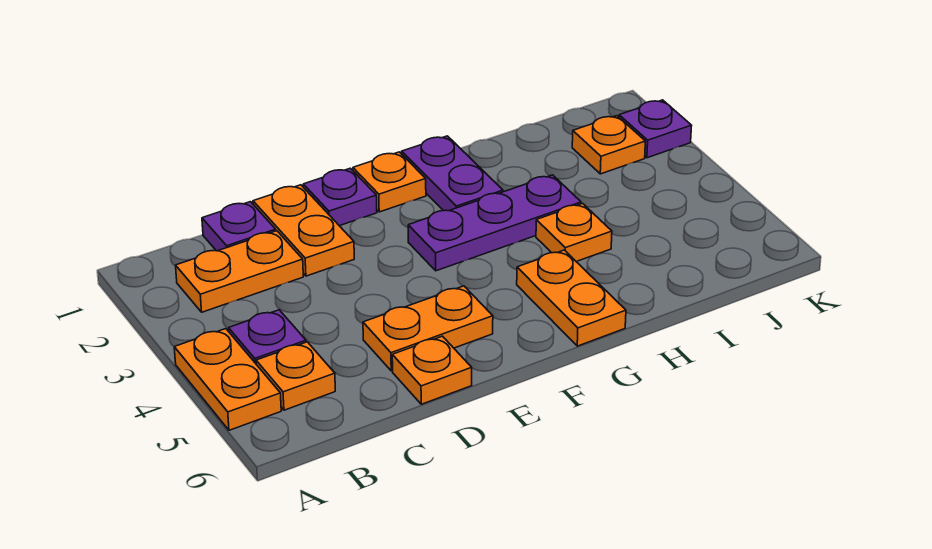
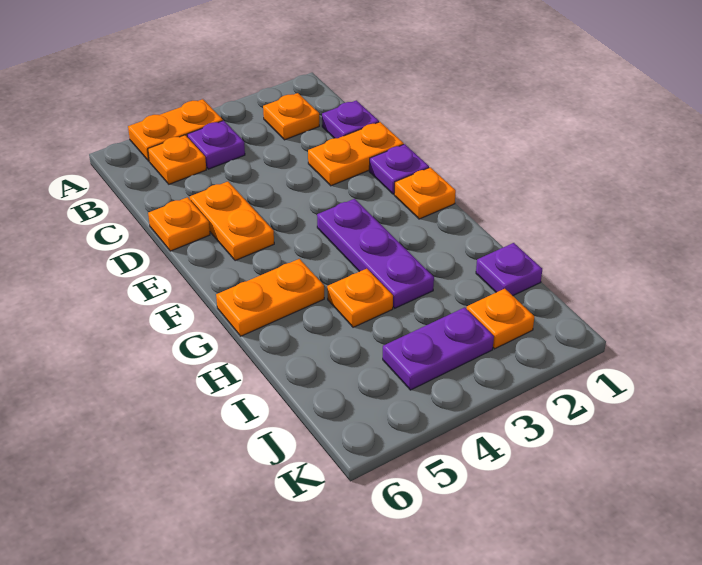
orange plate B2:C2 level 1 -> orange plate B2 level 1
purple plate G1:G2 level 1 -> purple plate J3:J4 level 1
purple plate K2 level 1 -> purple plate I1 level 1

